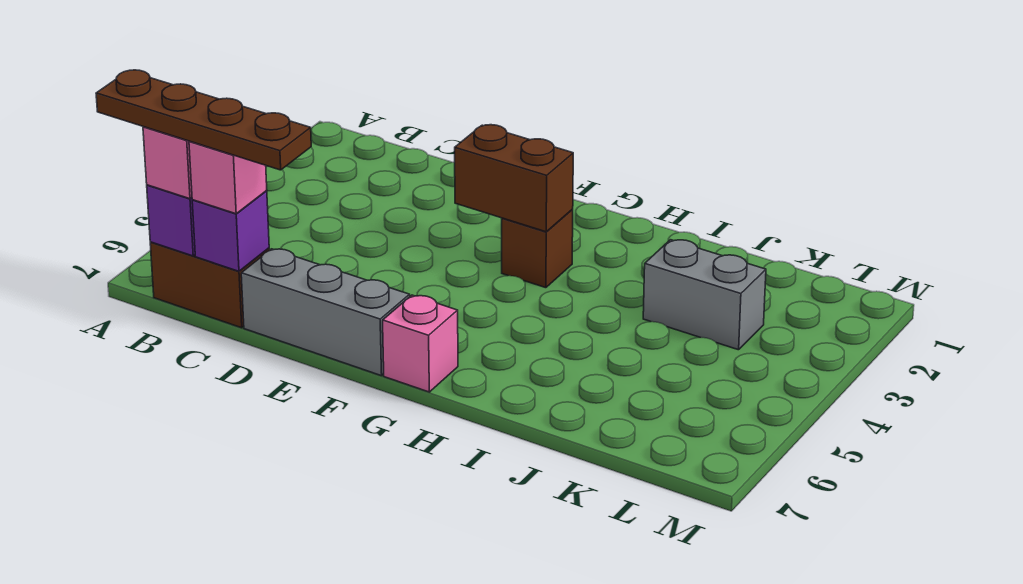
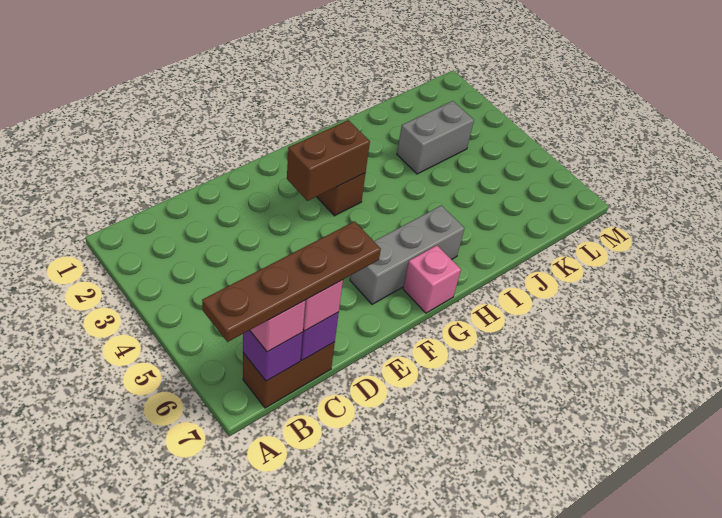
grey brick D7:F7 level 1 -> grey brick F6:H6 level 1

